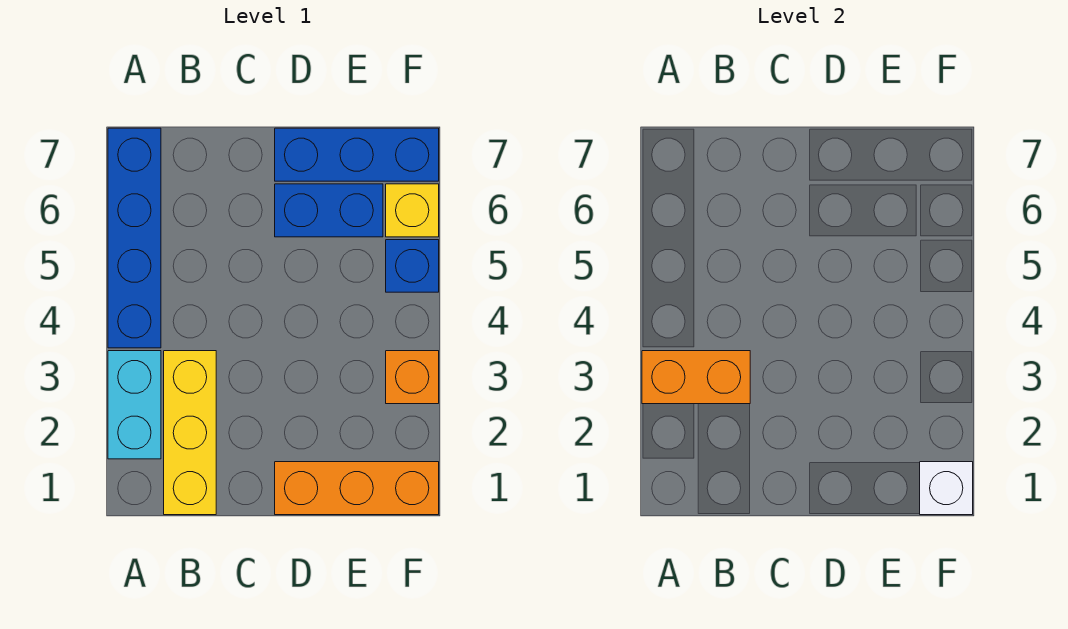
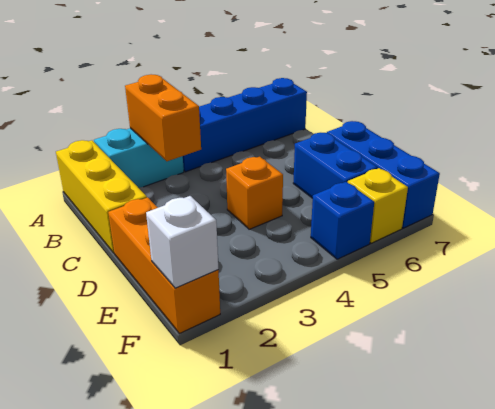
yellow brick B1:B3 level 1 -> yellow brick A1:C1 level 1
orange brick F3 level 1 -> orange brick D4 level 1

